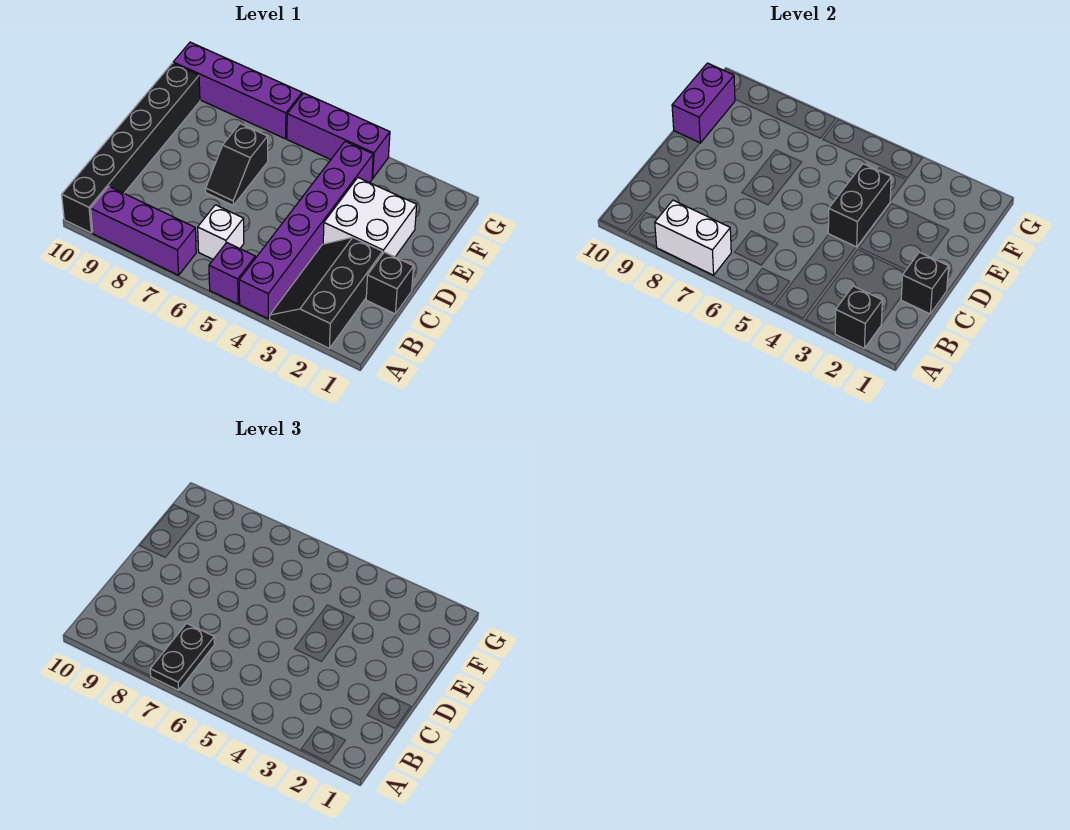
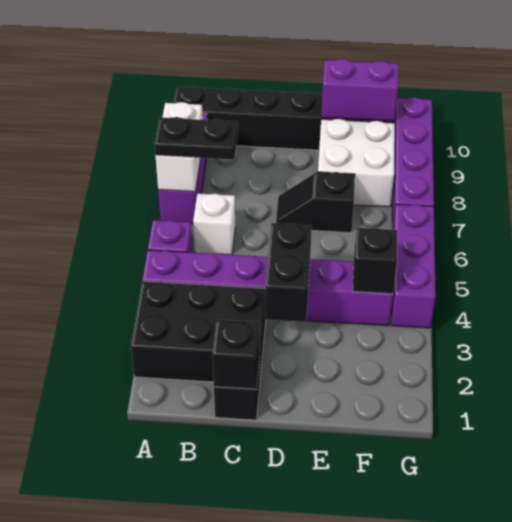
black slope A2:C3 level 1 top 2 -> black brick A2:C3 level 1
black brick A2 level 2 -> black brick F4 level 2
white brick D2:E3 level 1 -> white brick E8:F9 level 1
black brick D4:E4 level 2 -> black brick D3:D4 level 2

